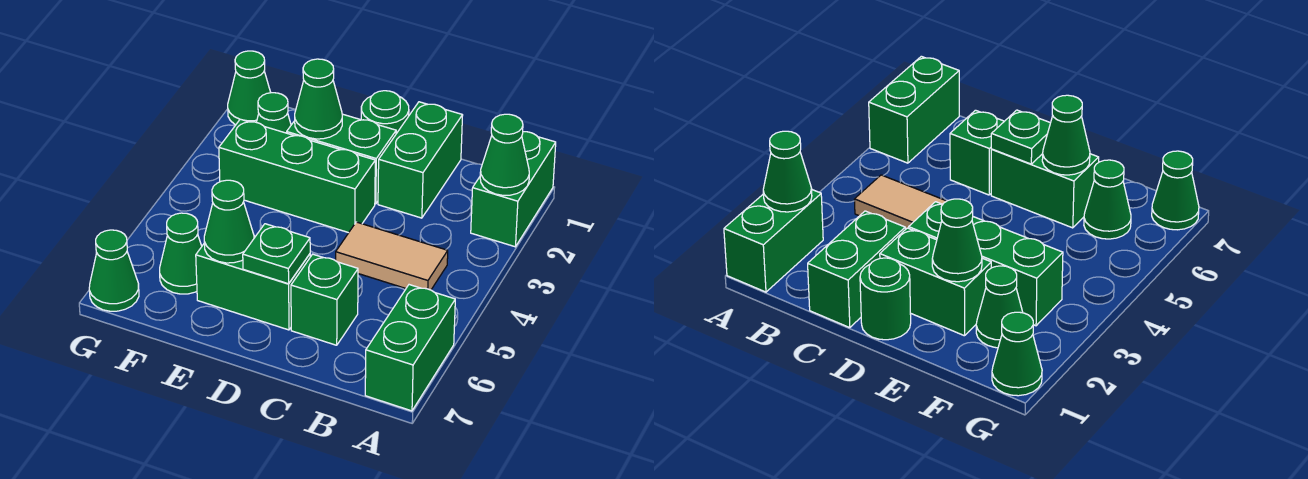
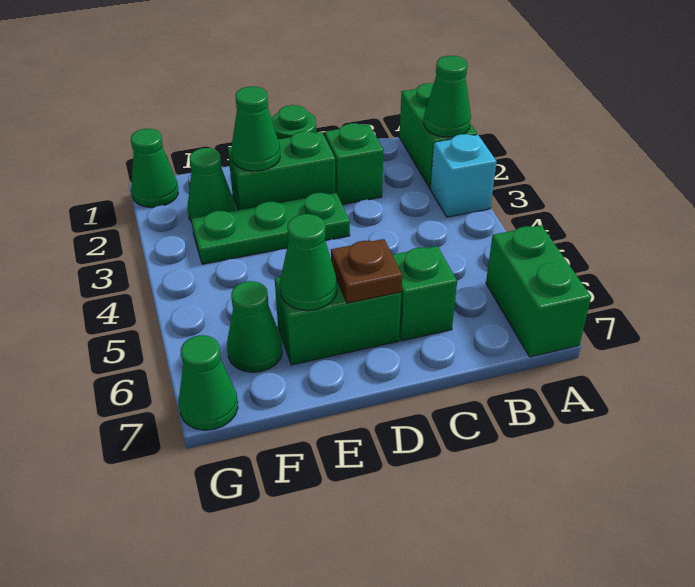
none -> cyan brick A3 level 1
tan tile B4:C4 level 1 -> none
green brick C1:C2 level 1 -> green brick C2 level 1
green brick D3:F3 level 1 -> green plate D3:F3 level 1
green plate D6 level 2 -> brown plate D6 level 2

